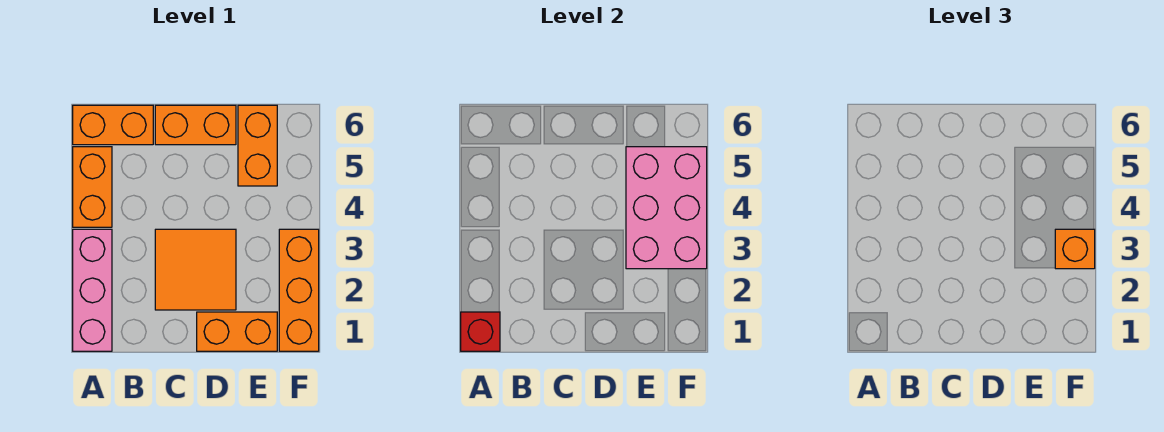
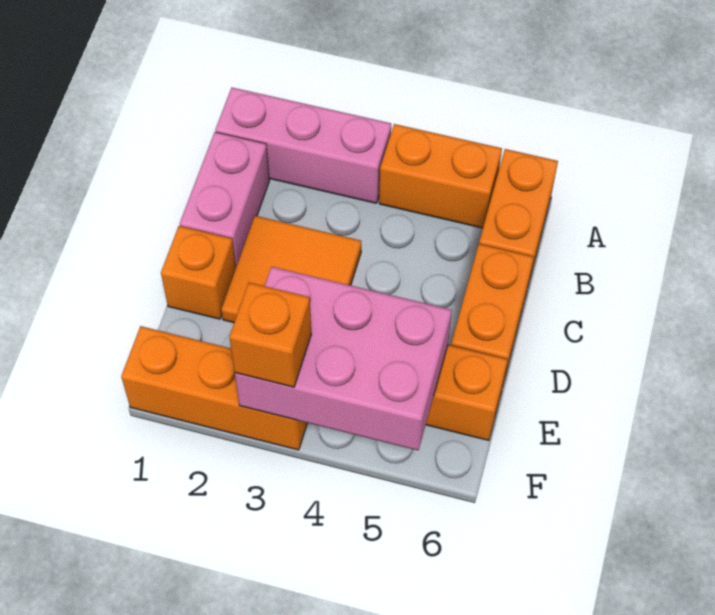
red brick A1 level 2 -> none
none -> pink brick B1:C1 level 1
orange brick D1:E1 level 1 -> orange brick D1 level 1

